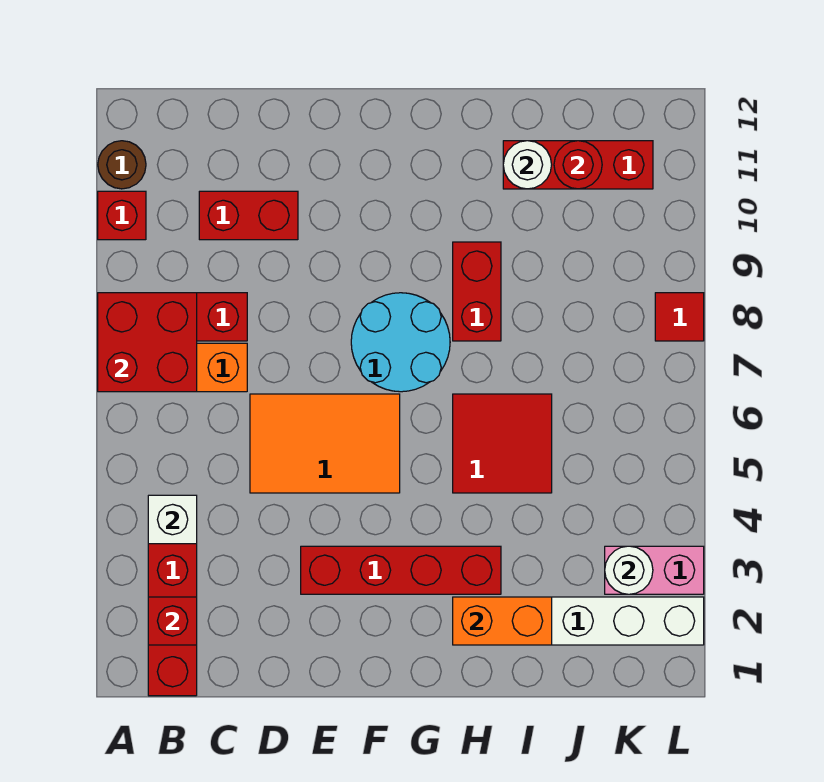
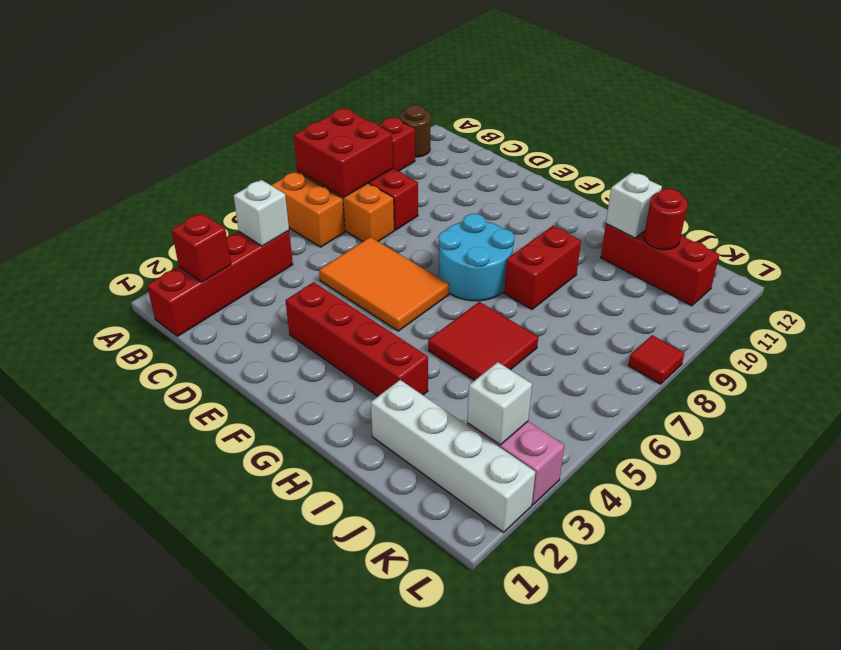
red brick C10:D10 level 1 -> none
orange brick H2:I2 level 2 -> orange brick A6:B6 level 1
white round brick I11 level 2 -> white brick I11 level 2
white round brick K3 level 2 -> white brick K3 level 2

